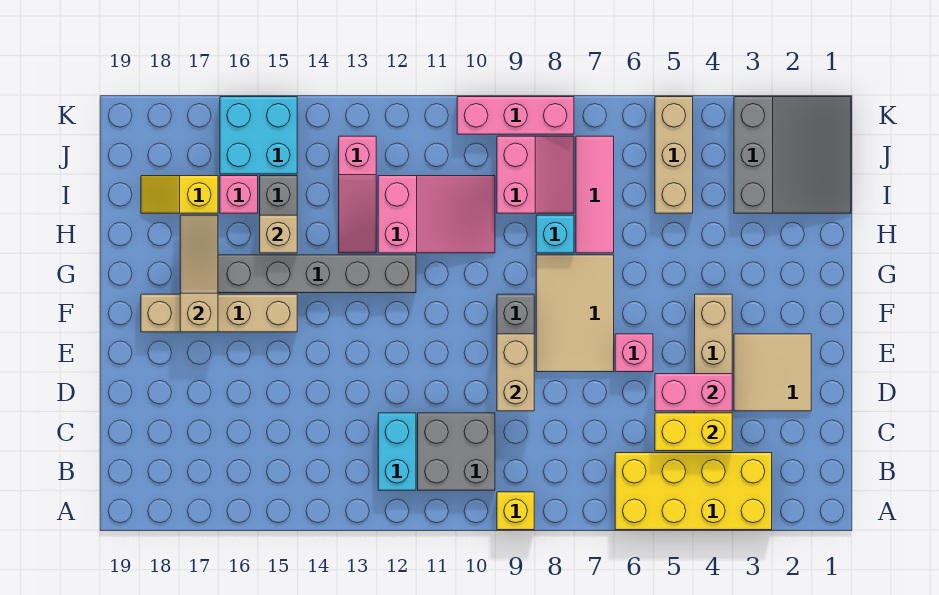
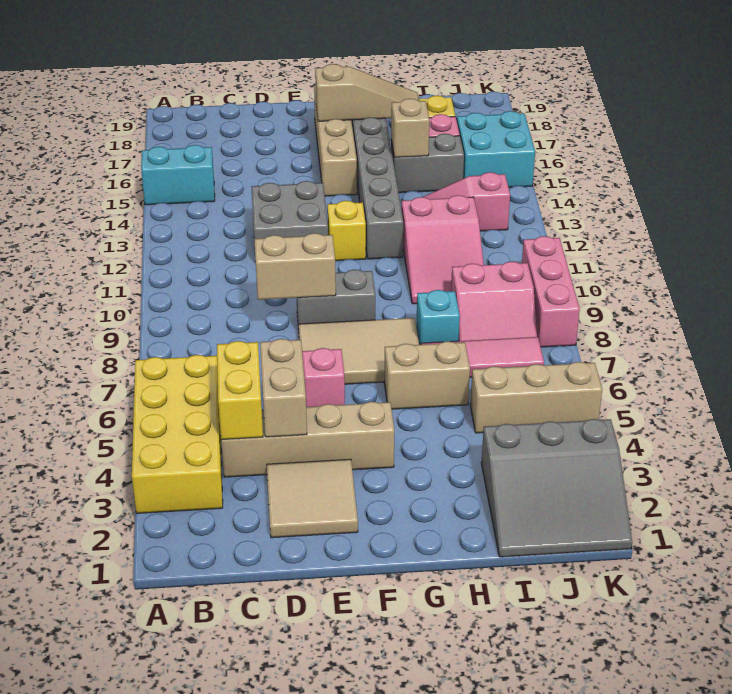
yellow brick A9 level 1 -> yellow brick F12 level 1
grey brick B10:C11 level 1 -> grey brick D12:E13 level 1
cyan brick B12:C12 level 1 -> cyan brick A15:B15 level 1
pink brick D4:D5 level 2 -> tan brick D4:D5 level 2
none -> tan brick G6:H6 level 1

